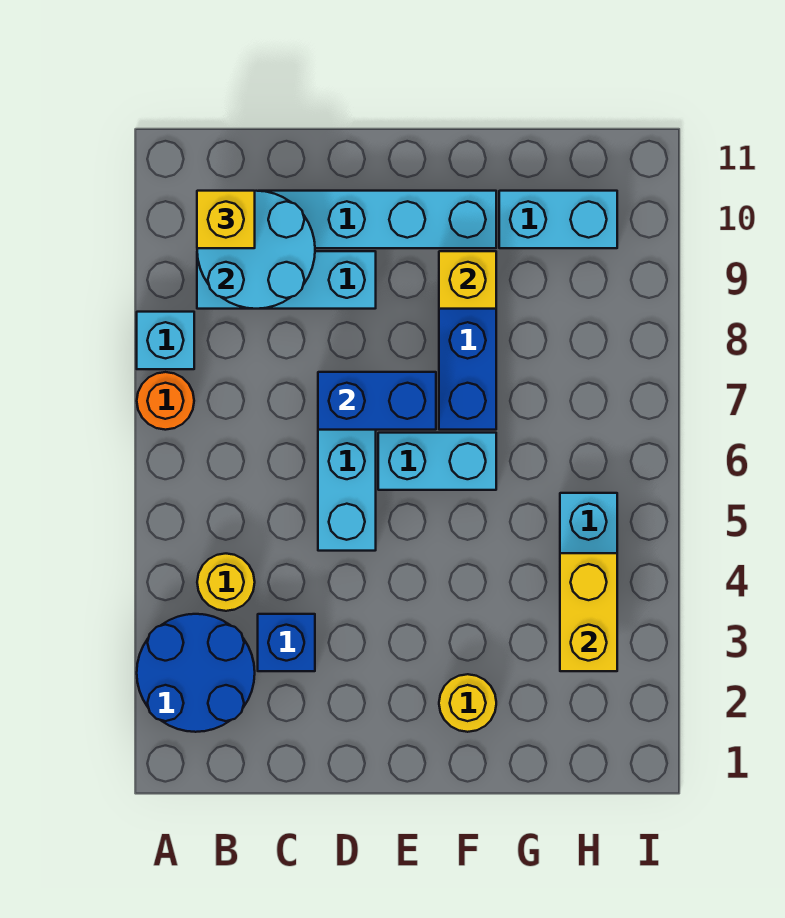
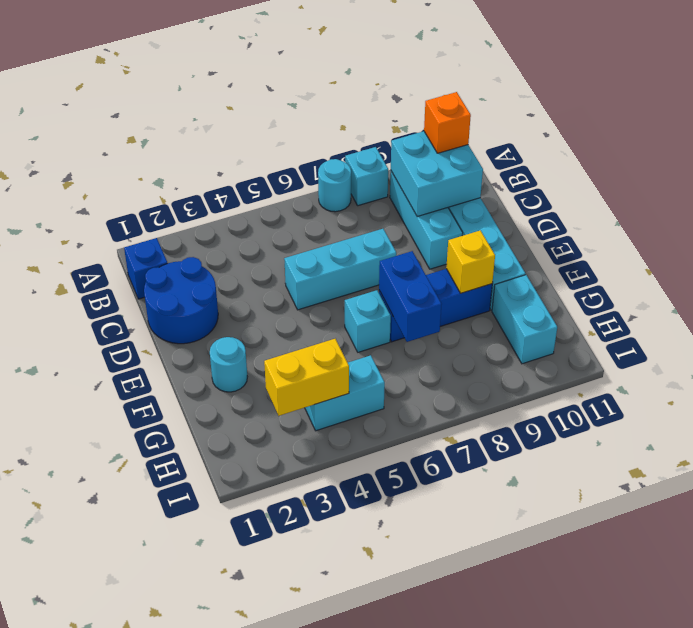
blue round brick A2:B3 level 1 -> blue round brick C1:D2 level 1
orange round brick A7 level 1 -> cyan round brick A7 level 1
yellow round brick B4 level 1 -> none
cyan round brick B9:C10 level 2 -> cyan brick B9:C10 level 2
yellow brick B10 level 3 -> orange brick B10 level 3
blue brick C3 level 1 -> blue brick B1 level 1
blue brick D7:E7 level 2 -> blue brick F7:G7 level 2
cyan brick E6:F6 level 1 -> cyan brick F6 level 1
yellow round brick F2 level 1 -> cyan round brick F2 level 1

